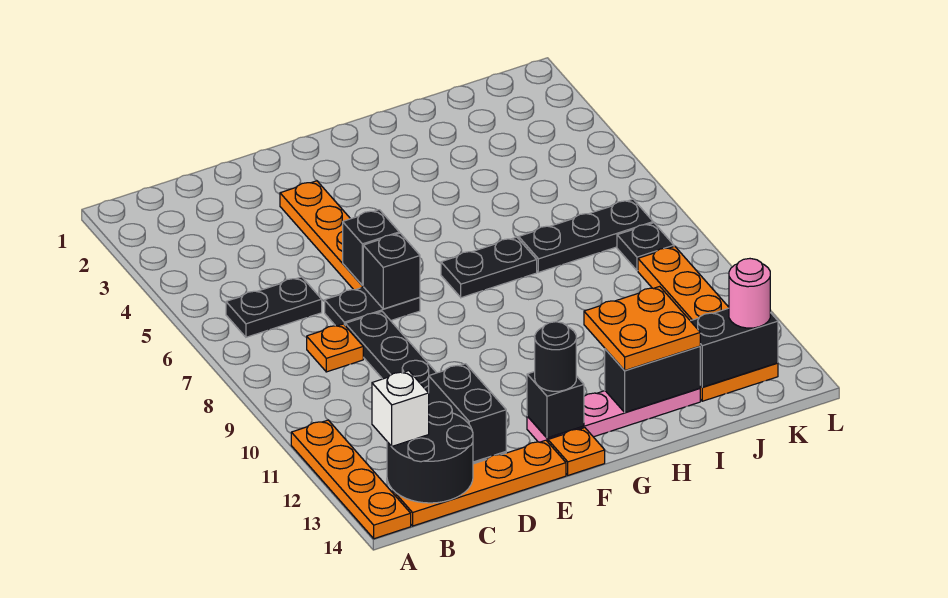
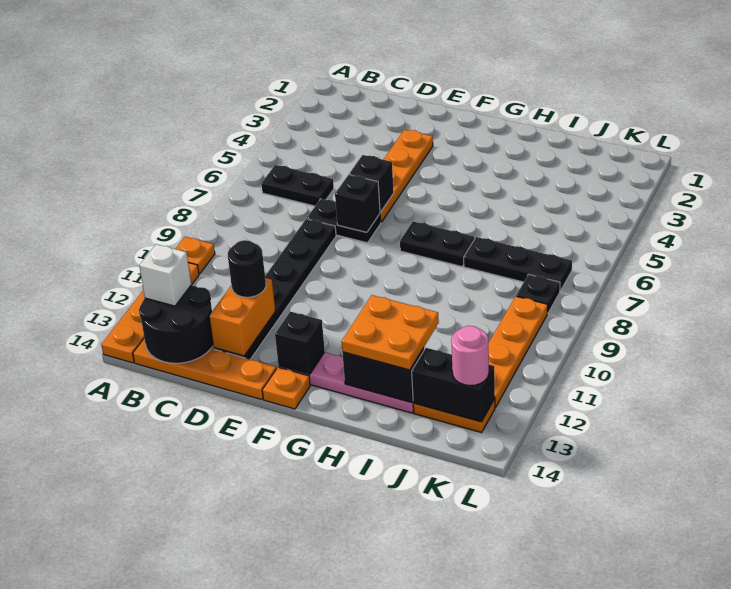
orange plate C8 level 1 -> orange plate A10 level 1
black brick D12:D13 level 2 -> orange brick D12:D13 level 2
black round brick F13 level 3 -> black round brick D12 level 3

